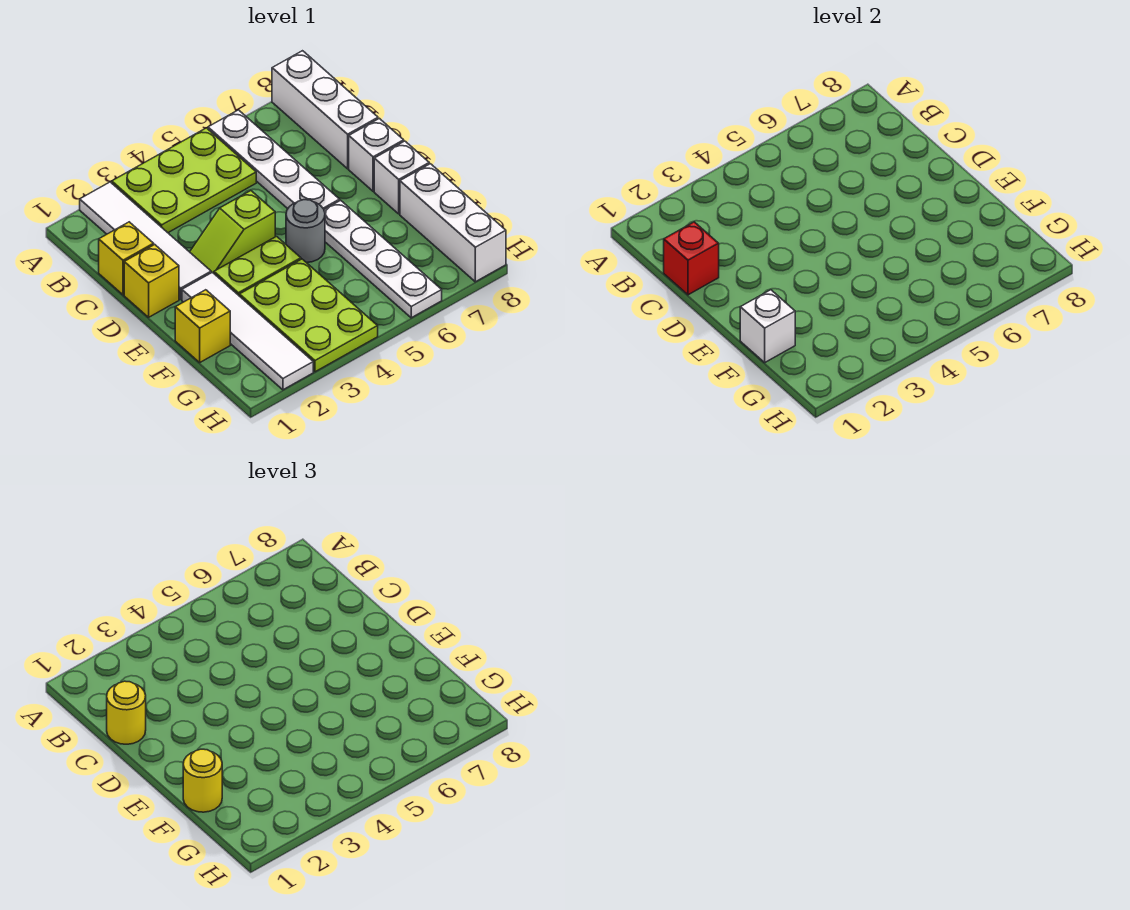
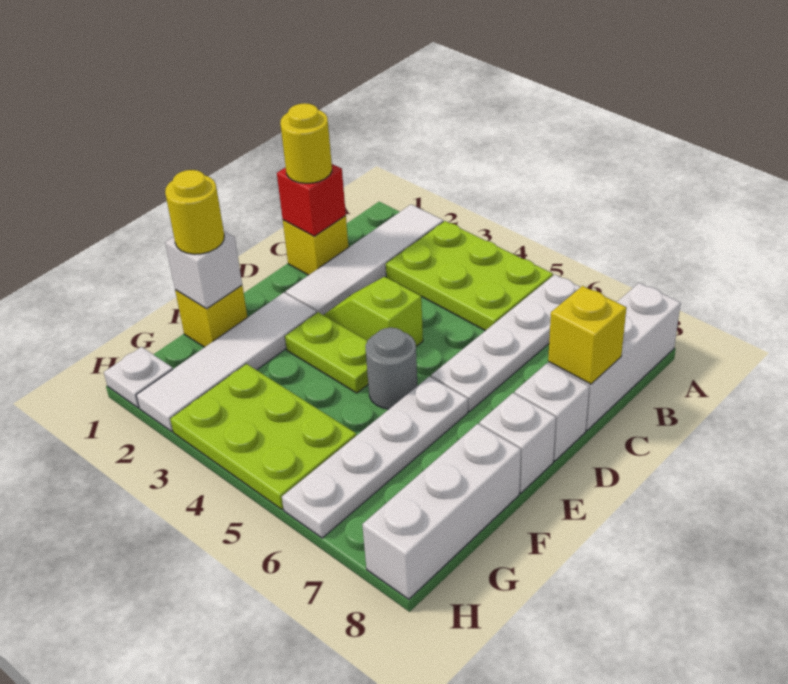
yellow brick D1 level 1 -> yellow brick C8 level 2
lime plate F3:H4 level 1 -> lime plate G3:H5 level 1
none -> white plate H1 level 1

